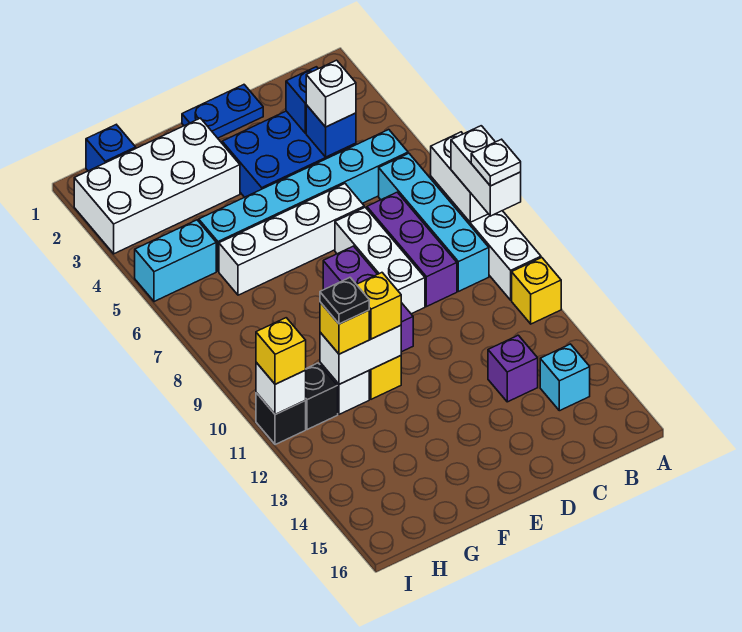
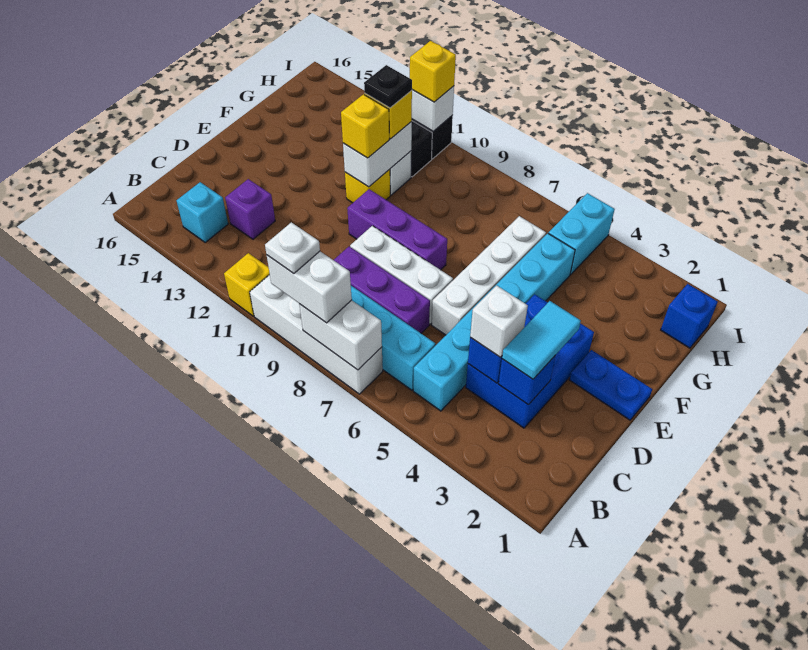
none -> cyan tile C3:D3 level 3
blue plate D1:E1 level 1 -> blue plate E1:E2 level 1
white brick F2:I3 level 1 -> none

